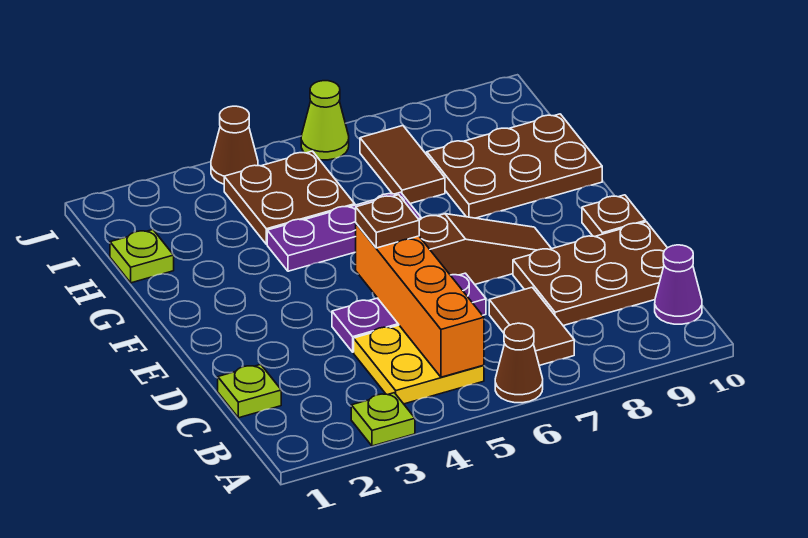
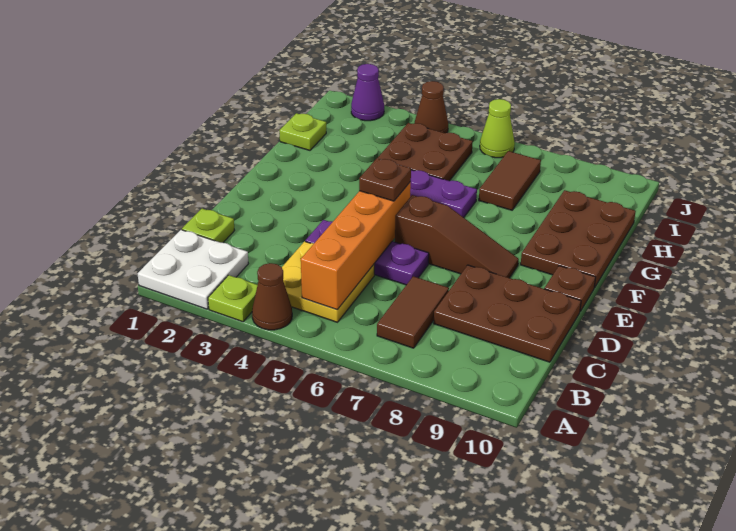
none -> white plate A1:B2 level 1
brown cone A6 level 1 -> brown cone A4 level 1
purple cone B10 level 1 -> purple cone J2 level 1
brown plate G8:H10 level 1 -> brown plate F9:H10 level 1

